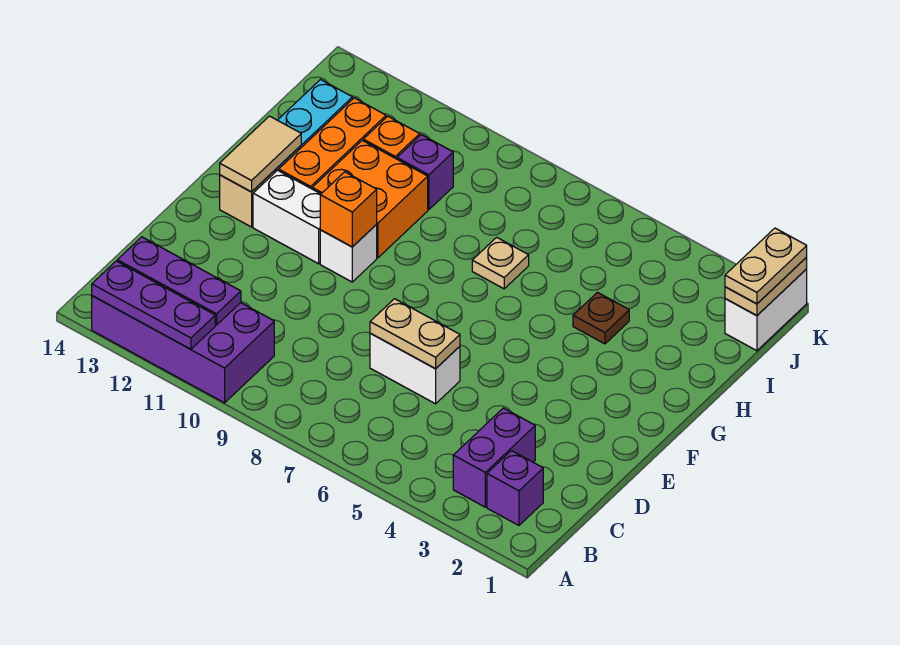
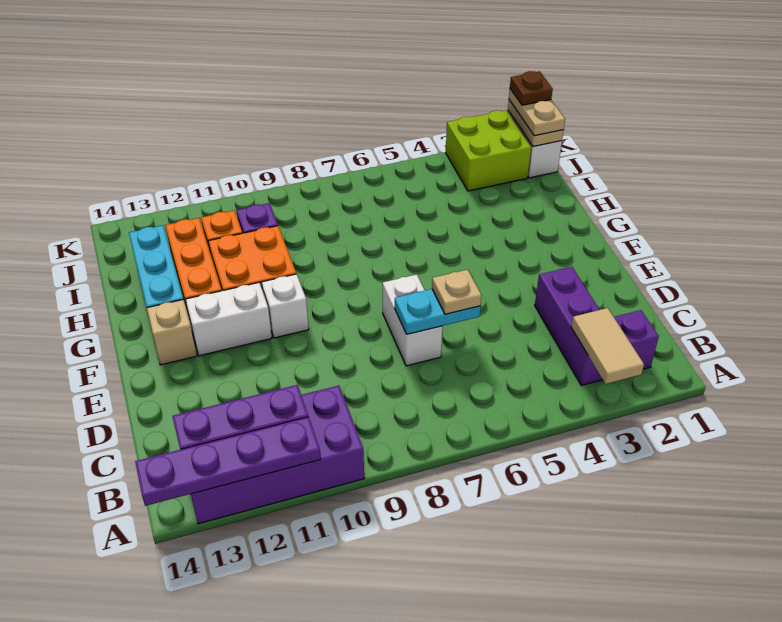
purple plate A11:A13 level 2 -> purple plate A11:A14 level 2
purple brick B3:C3 level 1 -> purple brick B3:D3 level 1
white brick D6:D7 level 1 -> white brick D7:E7 level 1
tan plate D6:D7 level 2 -> cyan plate D6:D7 level 2
orange brick F10 level 2 -> none
tan tile F13:G13 level 2 -> tan tile A3:B3 level 2
brown plate H4 level 1 -> brown plate K1 level 4
tan plate H7 level 1 -> tan plate D6 level 3
none -> lime brick J2:K3 level 1

